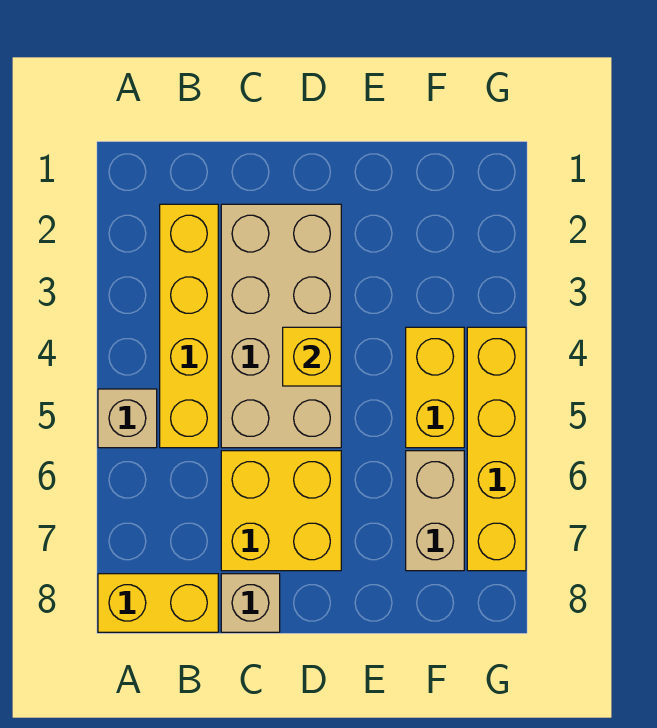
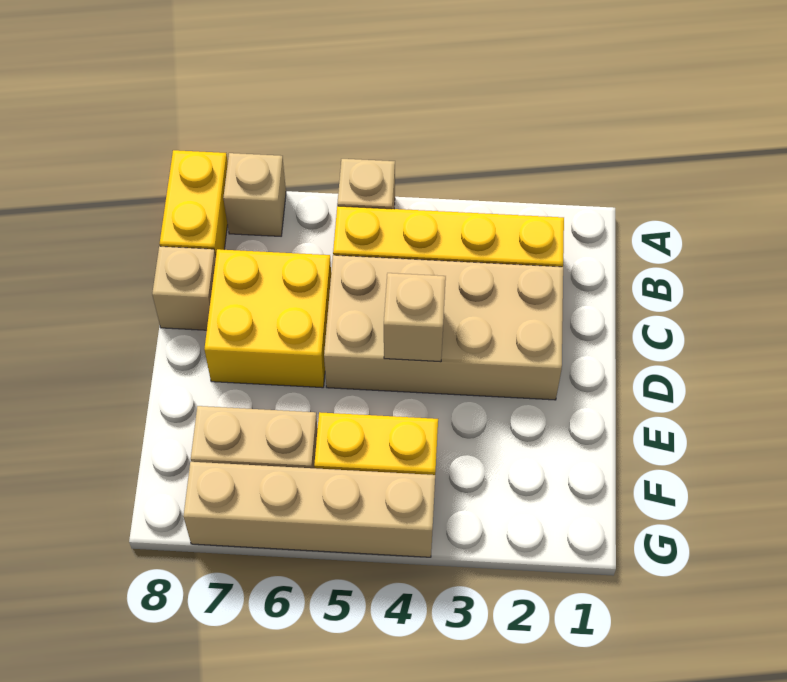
none -> tan brick A7 level 1
yellow brick D4 level 2 -> tan brick D4 level 2
yellow brick G4:G7 level 1 -> tan brick G4:G7 level 1

